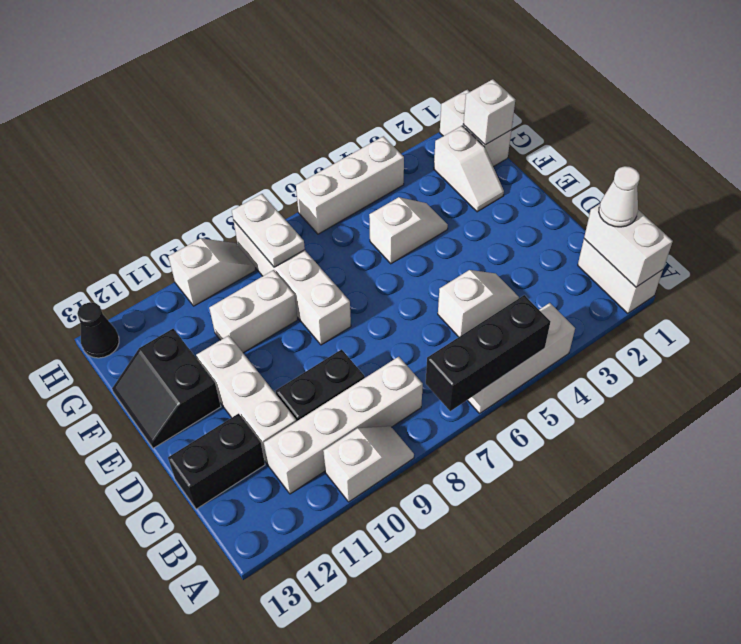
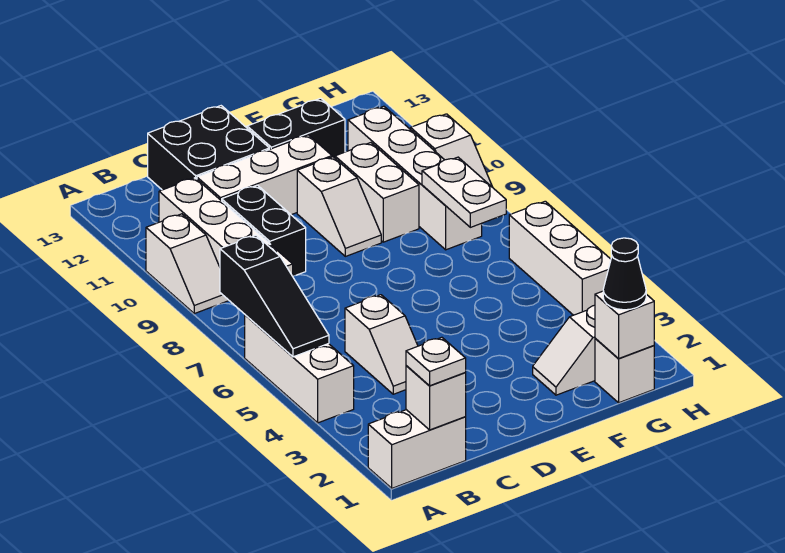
white brick A1:B1 level 2 -> white brick B1 level 2
black brick A5:A7 level 2 -> black slope A5:A7 level 2 top 7
white cone B1 level 3 -> white plate B1 level 3
black brick C12:C13 level 1 -> black brick C12:D13 level 1
white brick E8:H8 level 1 -> white brick G8:G11 level 1
white slope F4:F5 level 1 top 5 -> white slope E9:E10 level 1 top 10
white brick G1:H1 level 1 -> white brick G1 level 1
white plate G8:H8 level 2 -> white plate G7:G8 level 2
black cone H13 level 1 -> black cone G1 level 3

